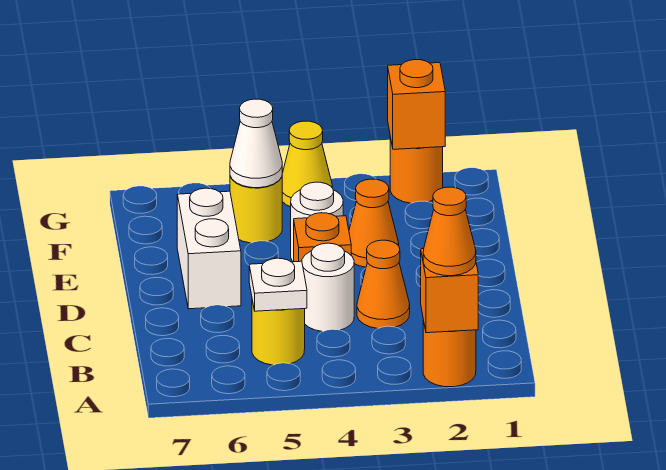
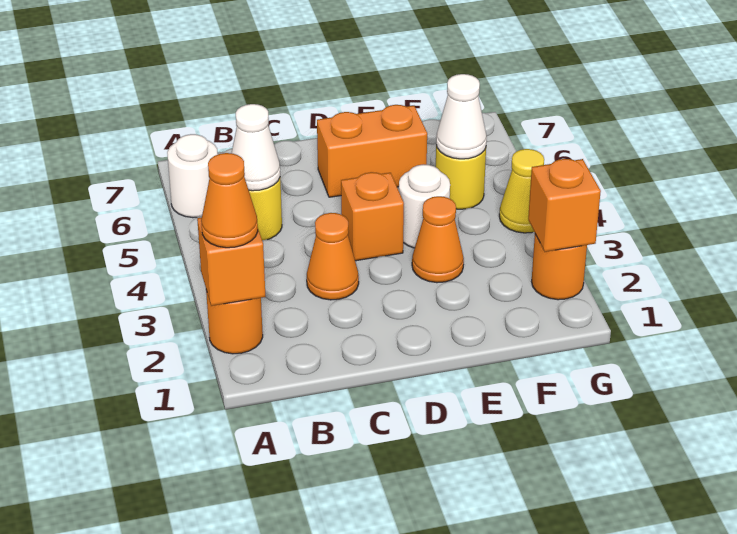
white plate B5 level 2 -> white cone B5 level 2
white round brick C4 level 1 -> white round brick A6 level 1
white brick D6:E6 level 1 -> orange brick D6:E6 level 1

